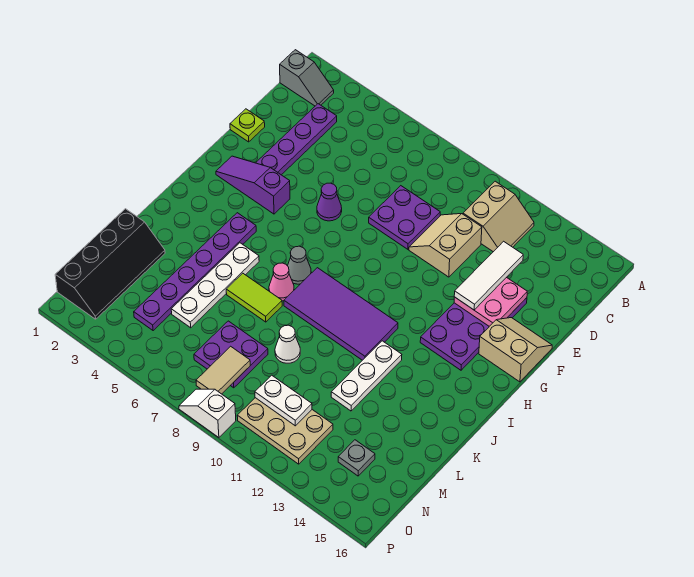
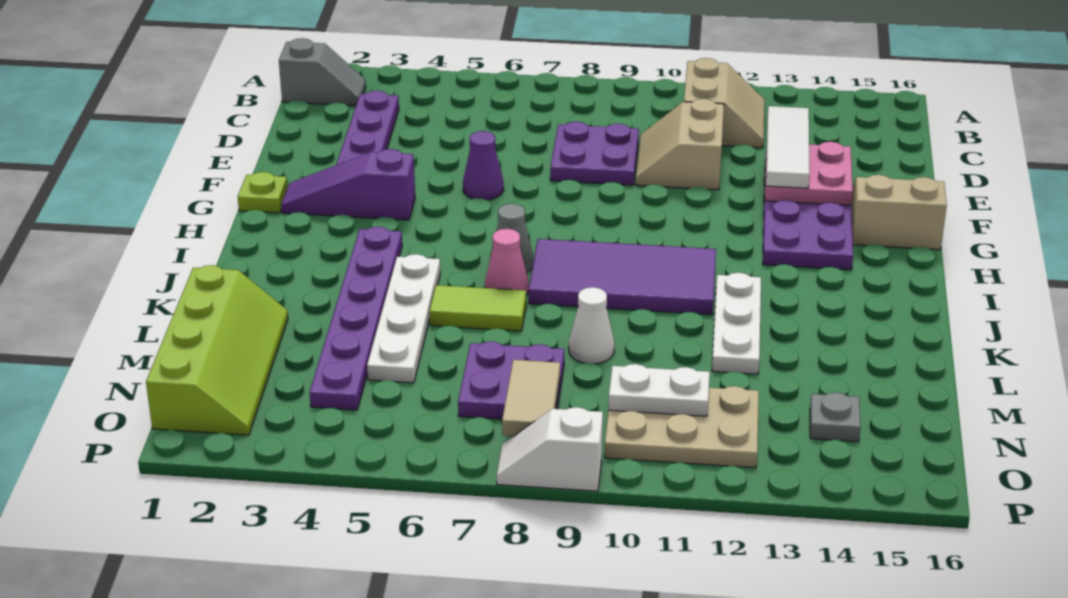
lime plate E1 level 1 -> lime plate G1 level 1
black slope L1:O2 level 1 top 1 -> lime slope L1:O2 level 1 top 1

